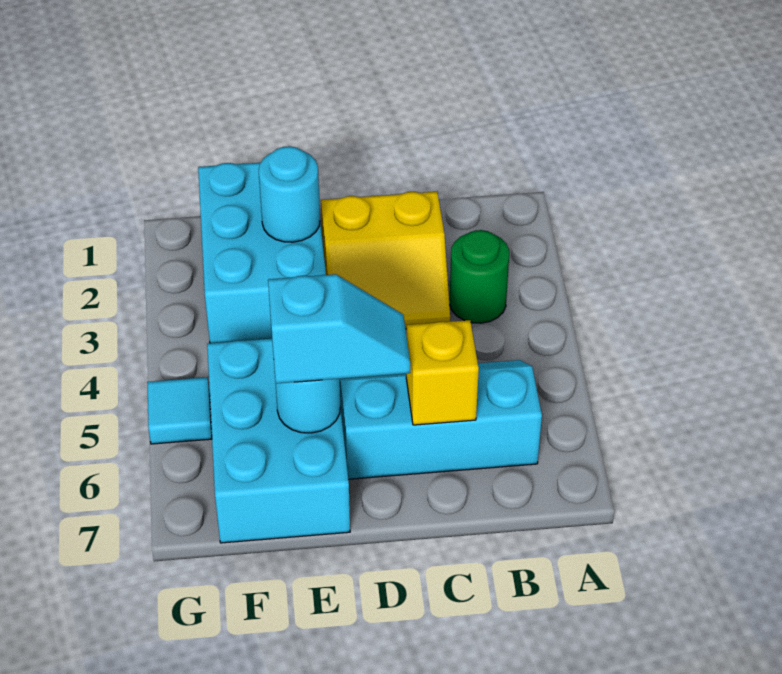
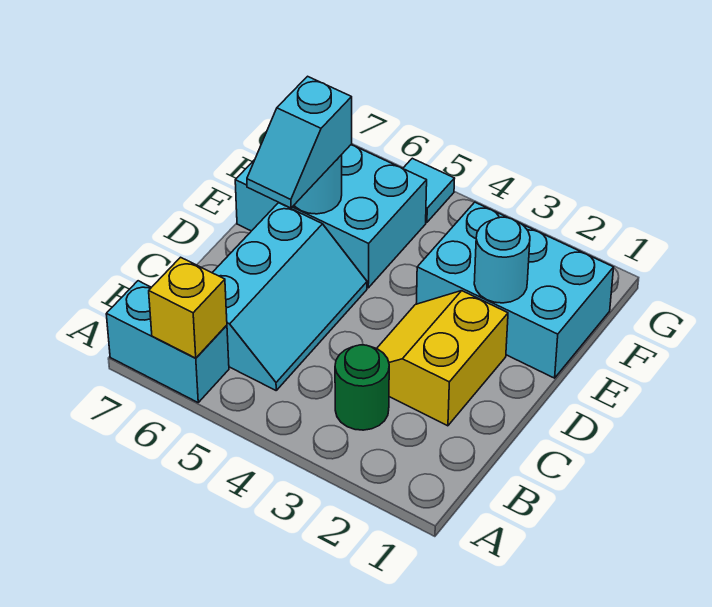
none -> cyan brick A6:A7 level 1
yellow brick C6 level 2 -> yellow brick A6 level 2

